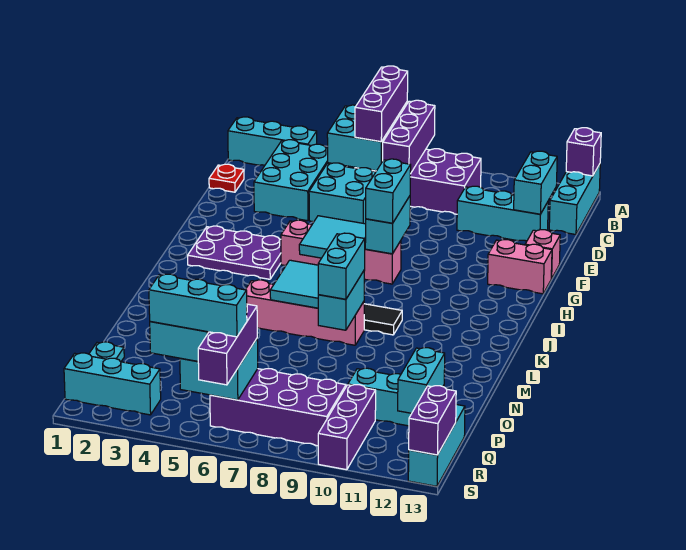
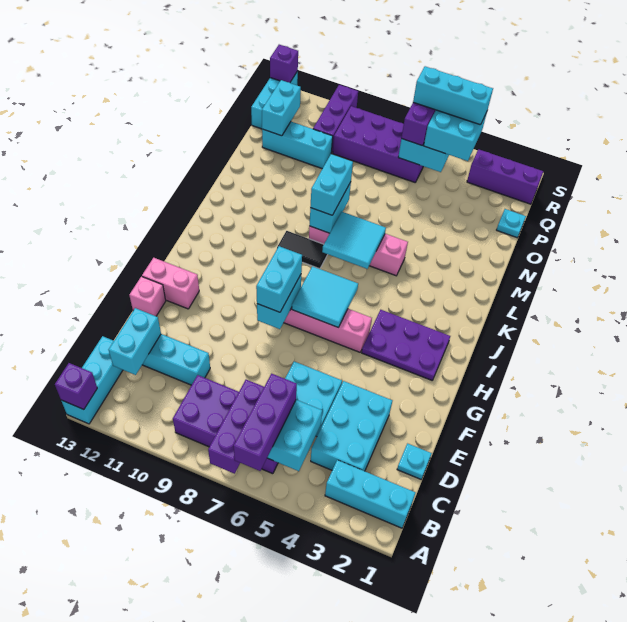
red plate D1 level 1 -> cyan plate D1 level 1
cyan brick R1:R3 level 1 -> purple brick R1:R3 level 1
purple brick R13:S13 level 2 -> purple brick S13 level 2

